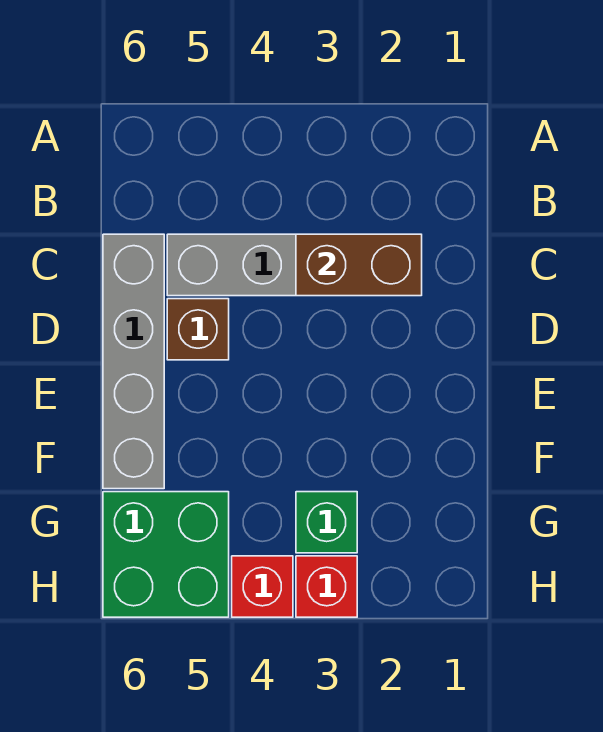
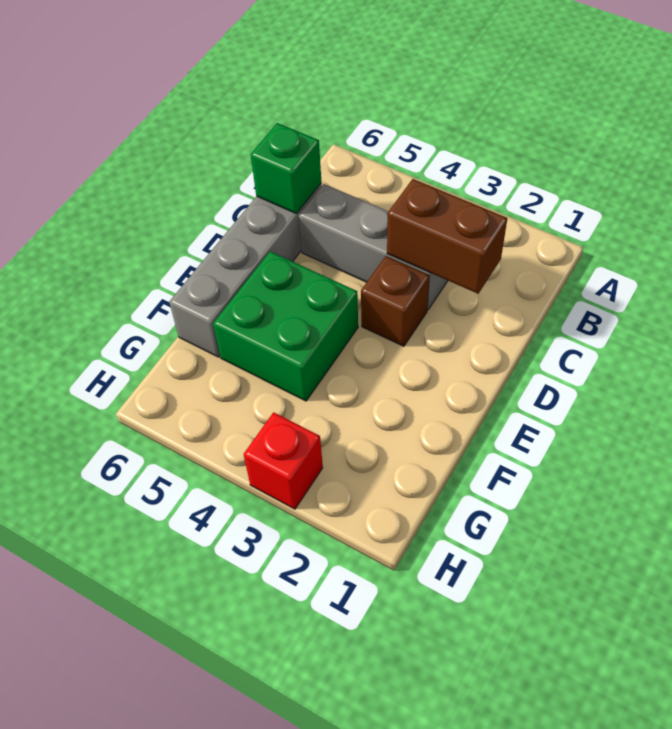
brown brick D5 level 1 -> brown brick D3 level 1
green brick G3 level 1 -> green brick C6 level 2
green brick G5:H6 level 1 -> green brick E4:F5 level 1
red brick H4 level 1 -> none

